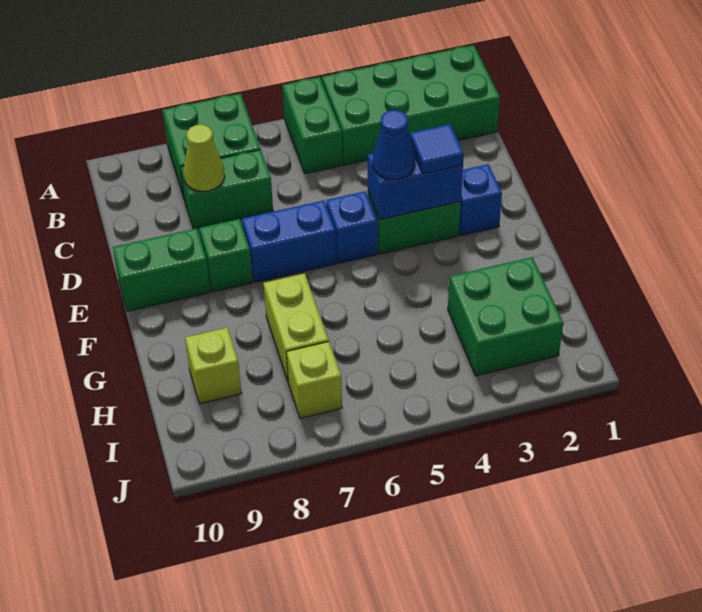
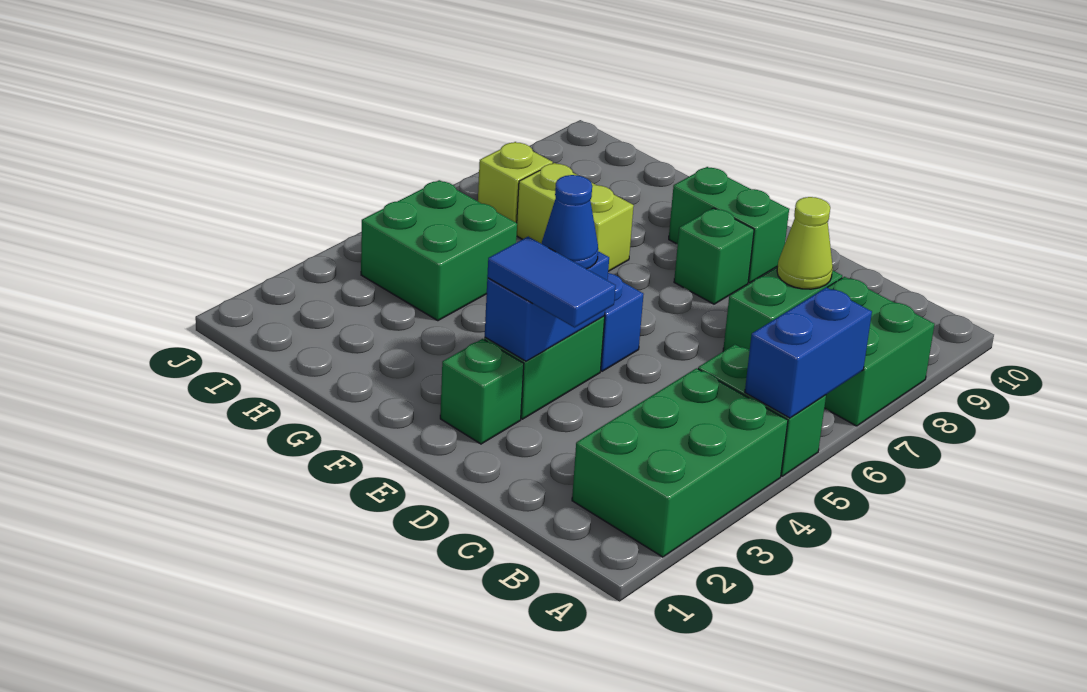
green brick A1:B4 level 1 -> green brick A2:B4 level 1
blue brick E2 level 1 -> green brick E2 level 1
blue tile E3 level 3 -> blue tile D3:E3 level 3
blue brick E6:E7 level 1 -> blue brick A5:A6 level 2
green brick E9:E10 level 1 -> green brick E9:F9 level 1
green brick H2:I3 level 1 -> green brick H4:I5 level 1
lime brick H9 level 1 -> none

